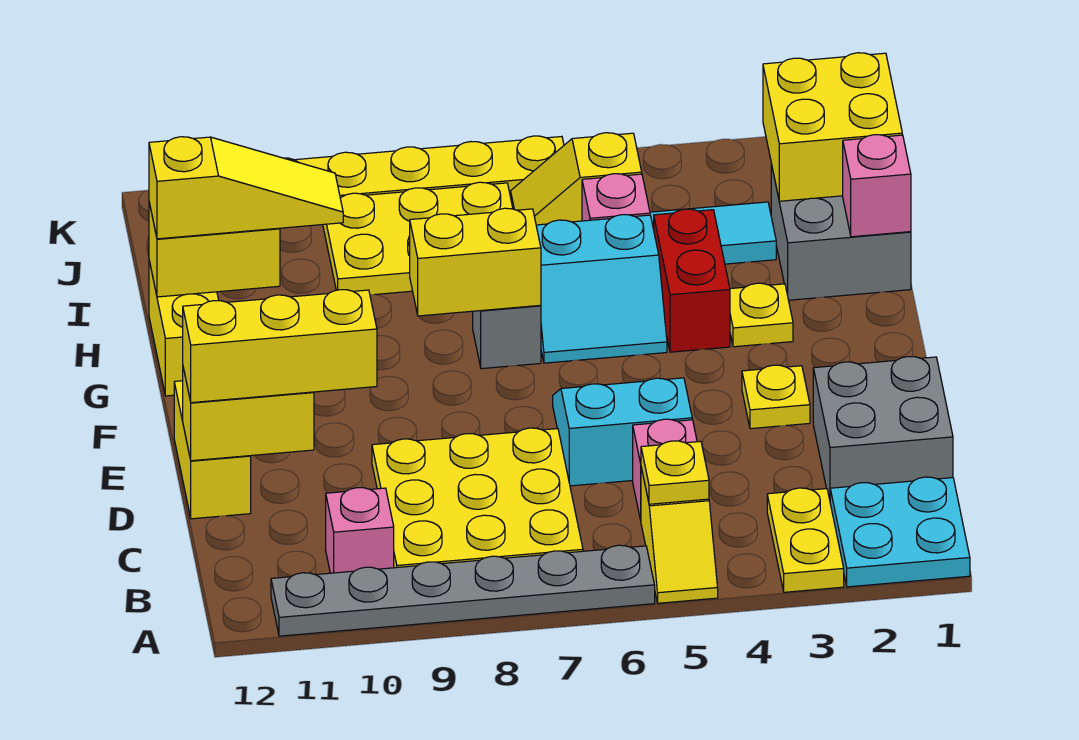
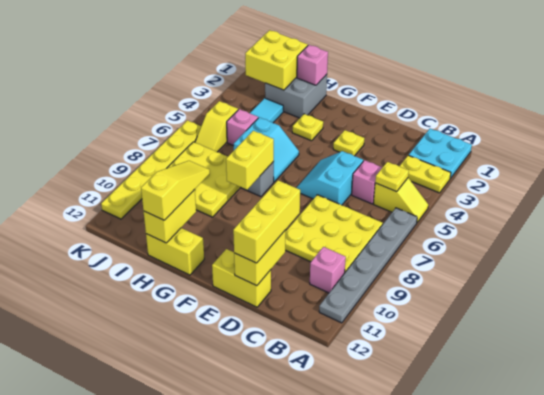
grey brick C1:D2 level 1 -> none
red brick G4:H4 level 1 -> none
yellow plate I7:J9 level 1 -> yellow plate H7:J9 level 1

